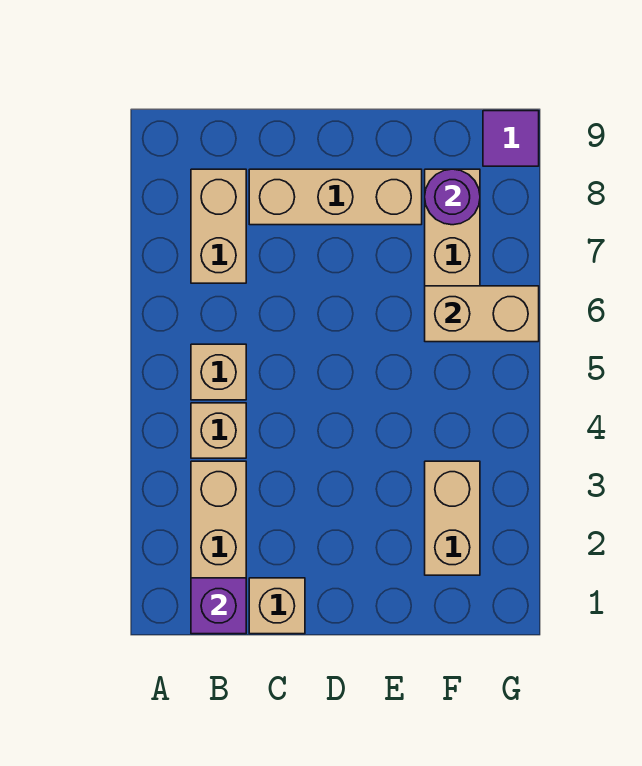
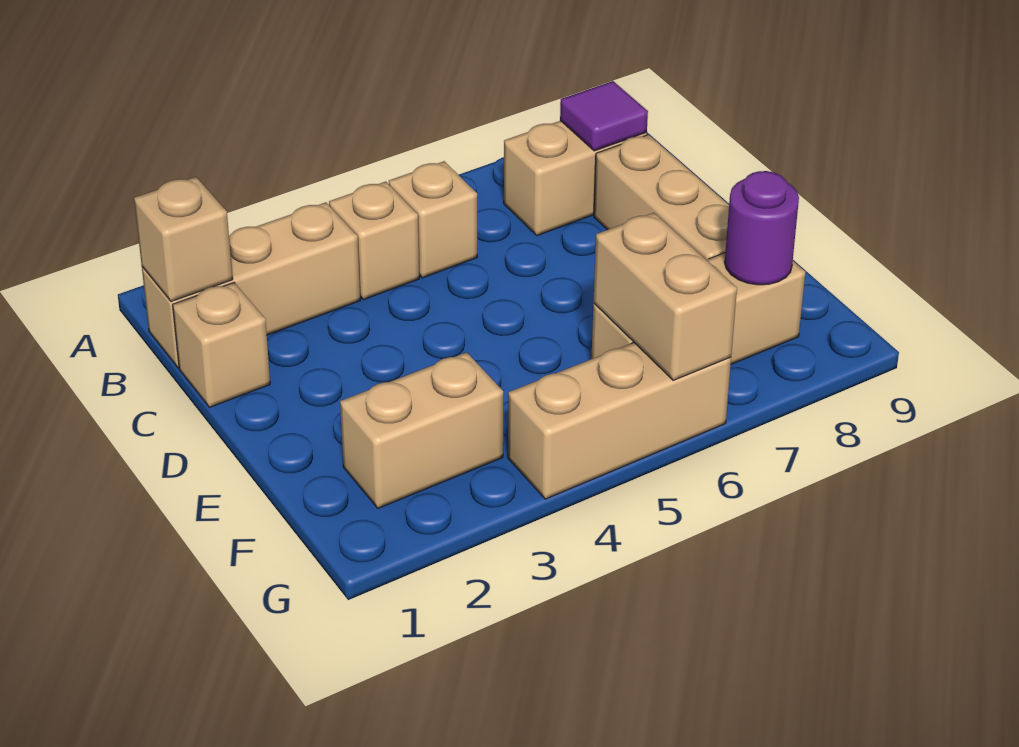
purple brick B1 level 2 -> tan brick B1 level 2
none -> tan brick G4:G6 level 1
purple tile G9 level 1 -> purple tile B8 level 2

